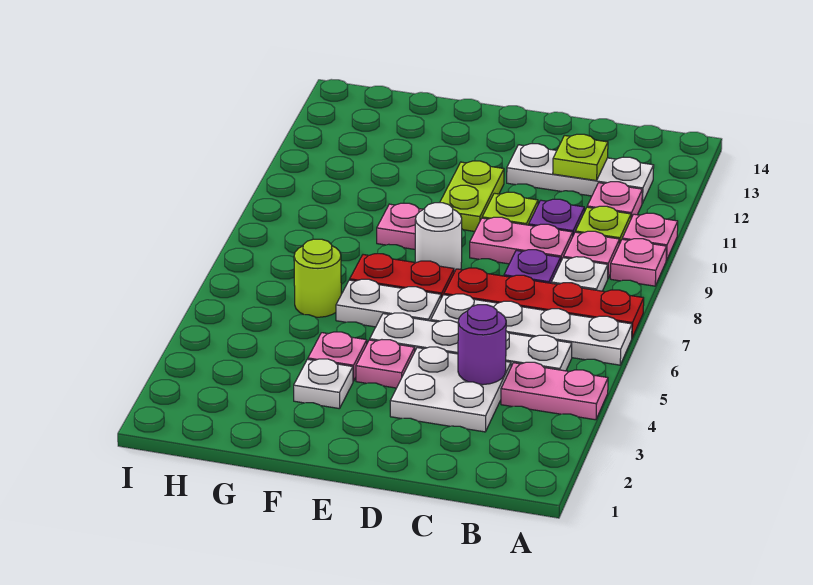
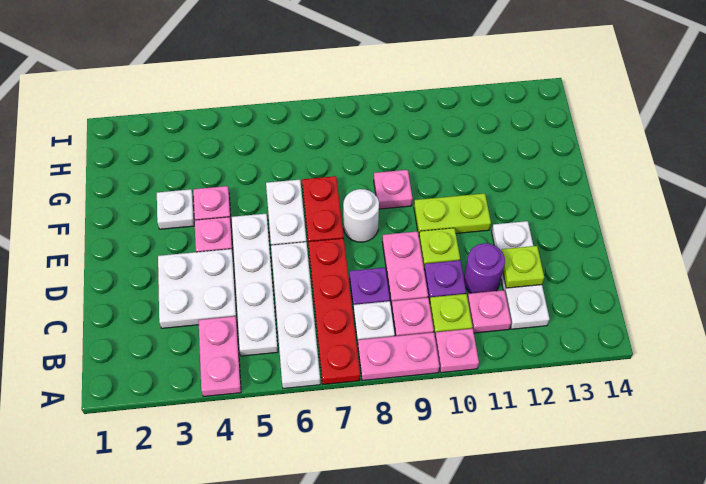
pink plate A9 level 1 -> pink plate A8:A9 level 1
purple round brick C4 level 2 -> purple round brick C11 level 1
lime round brick G6 level 1 -> none

